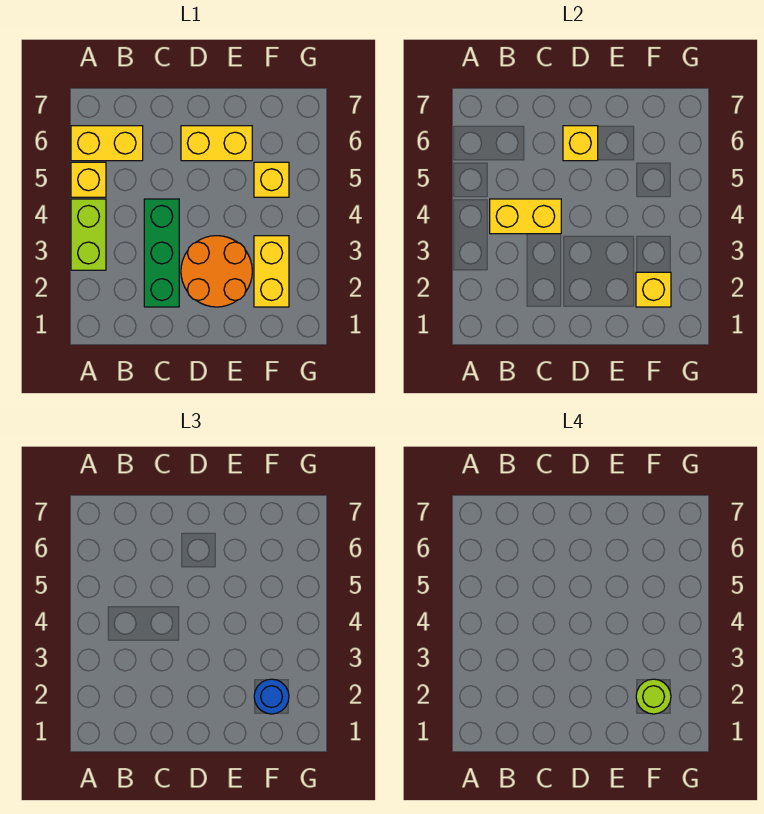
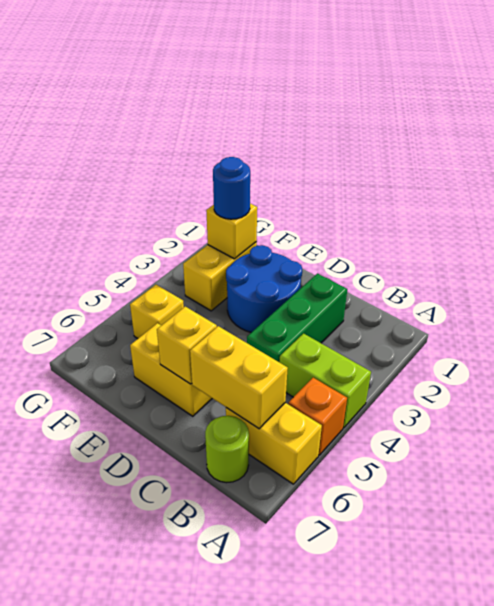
lime brick A3:A4 level 1 -> lime brick A4:B4 level 1
yellow brick A5 level 1 -> orange brick A5 level 1
yellow brick B4:C4 level 2 -> yellow brick B6:C6 level 2
orange round brick D2:E3 level 1 -> blue round brick D2:E3 level 1
lime round brick F2 level 4 -> lime round brick B7 level 1

